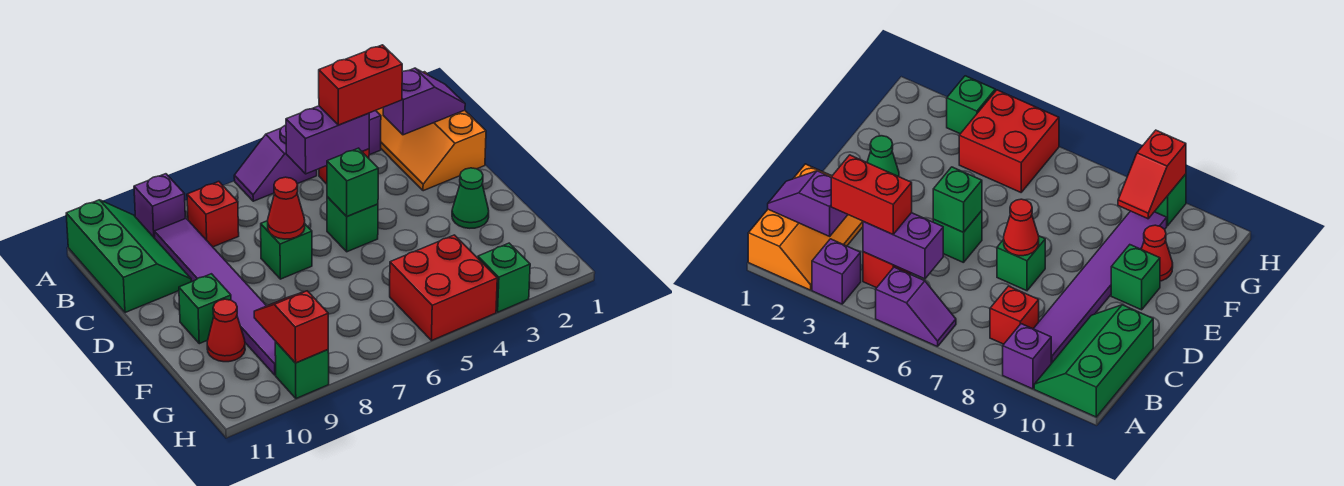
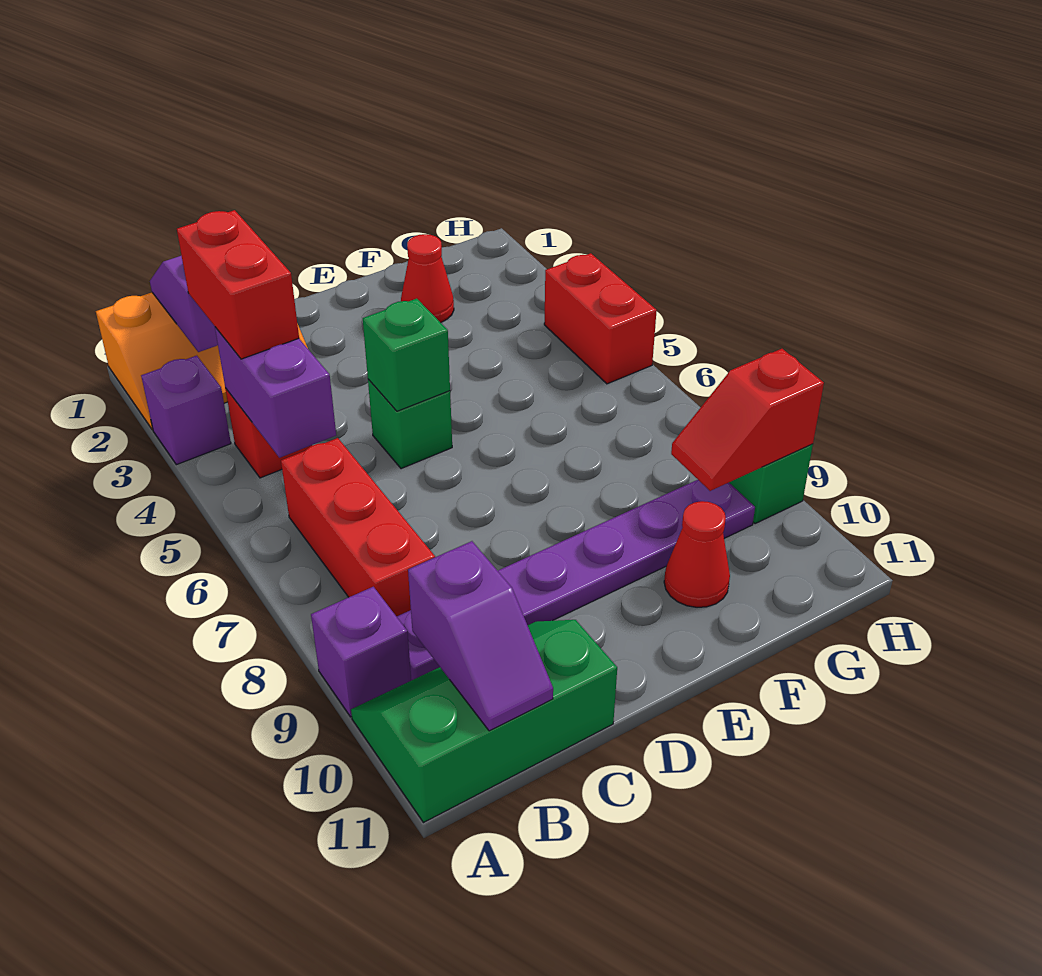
purple slope A5:A6 level 1 top 5 -> purple slope B10:B11 level 2 top 10
red brick B8 level 1 -> red brick B6:B8 level 1
purple tile B9:G9 level 1 -> purple plate B9:G9 level 1
green brick D7 level 1 -> none
red cone D7 level 2 -> red cone F2 level 1
green cone E2 level 1 -> none
green brick E10 level 1 -> none
red brick G4:H5 level 1 -> red brick H4:H5 level 1
green brick H3 level 1 -> none

